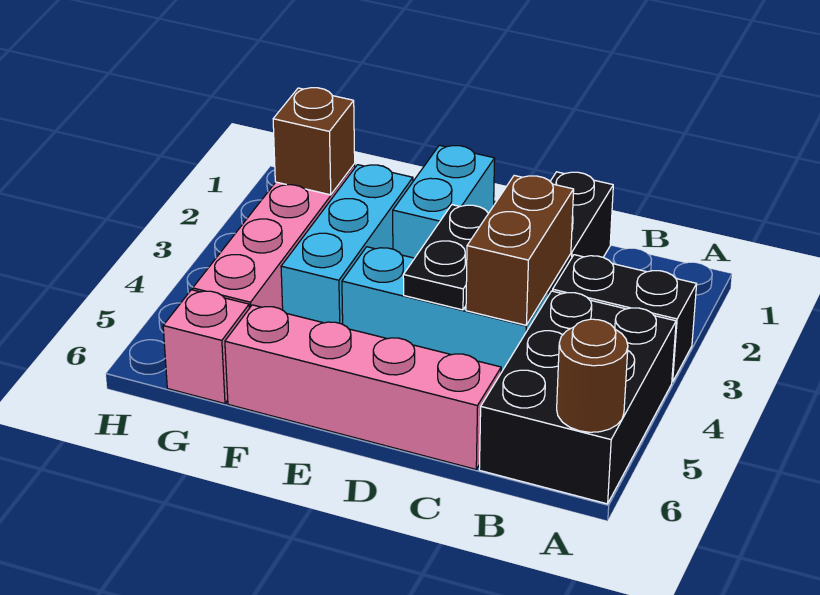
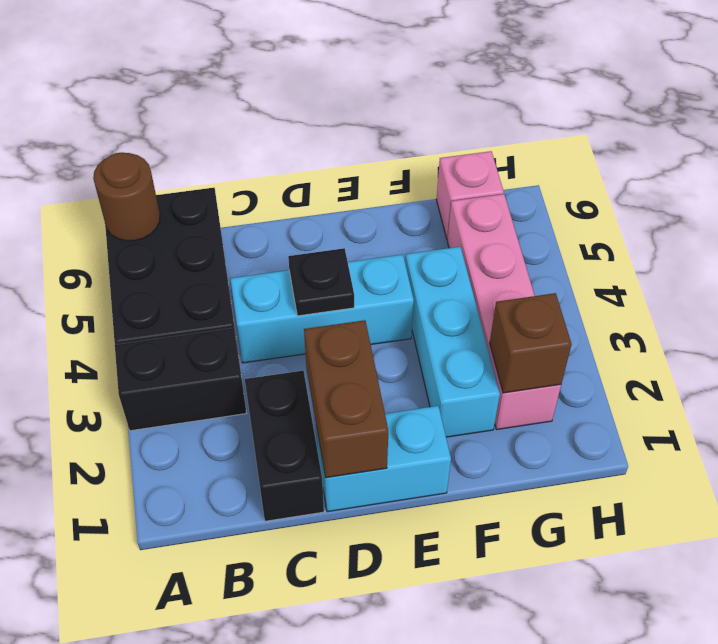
brown brick C3:C4 level 2 -> brown brick D1:D2 level 2
pink brick C6:F6 level 1 -> none
black plate D3:D4 level 2 -> black plate D4 level 2
cyan brick E1:E2 level 1 -> cyan brick D1:E1 level 1

